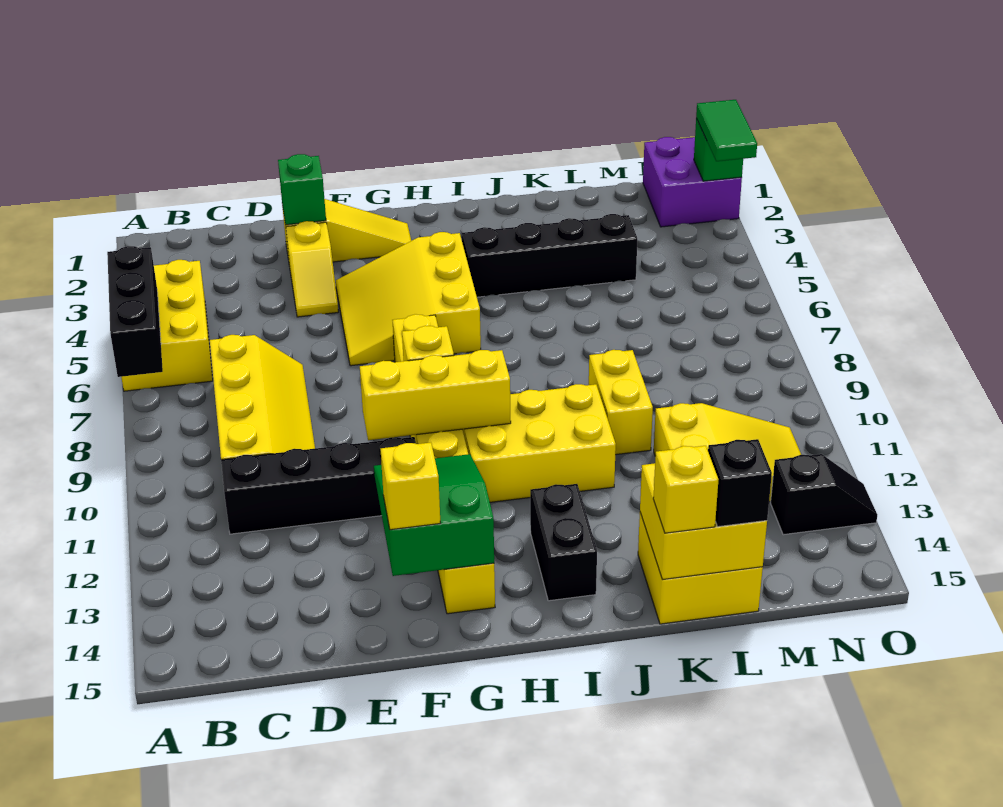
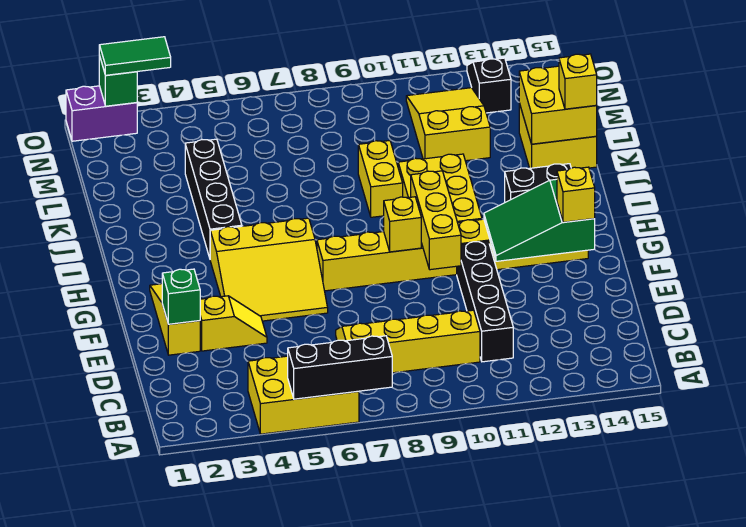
yellow brick K9:K10 level 1 -> yellow brick J9:K9 level 1
black brick L15 level 3 -> none
purple brick N1:O2 level 1 -> purple brick O1:O2 level 1

